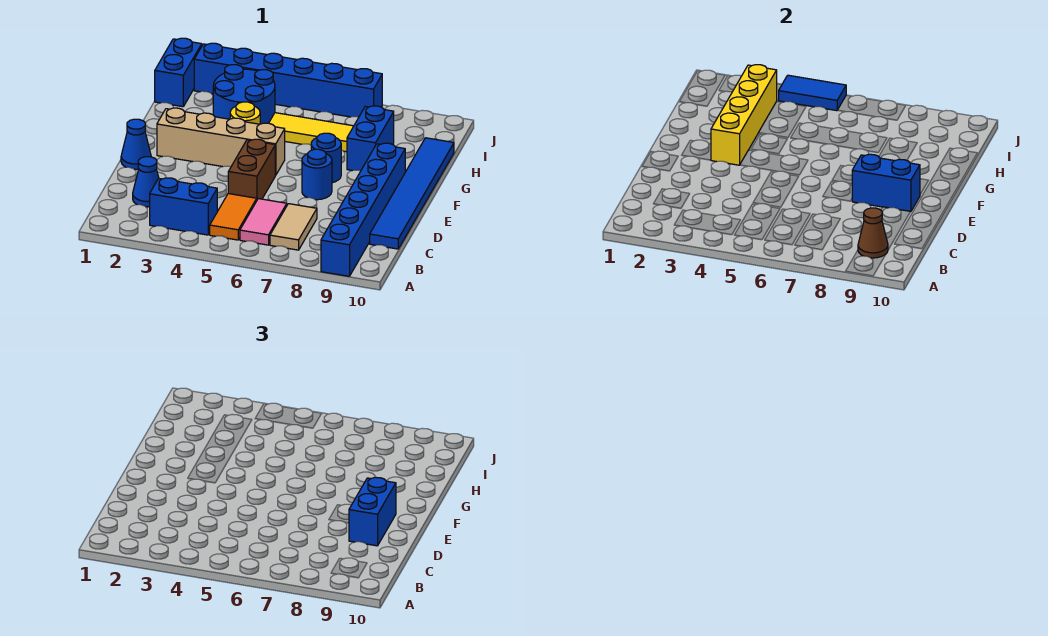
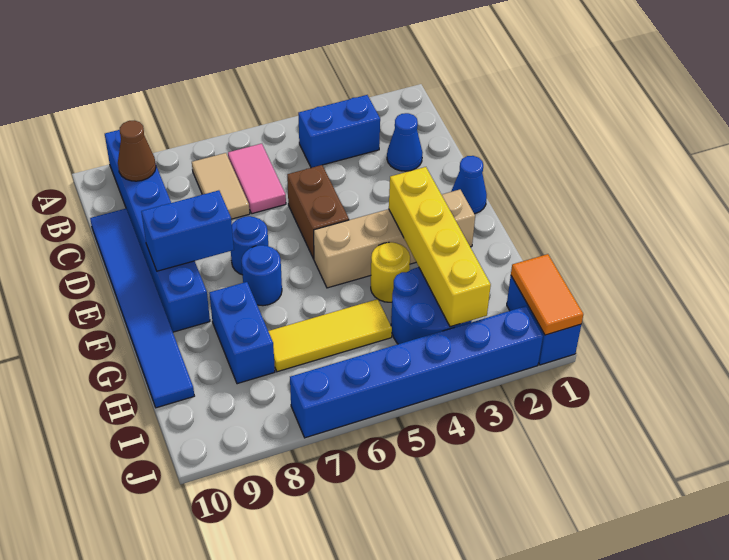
orange tile B5:C5 level 1 -> orange tile I1:J1 level 2
blue brick D9:E9 level 3 -> none
blue tile J4:J5 level 2 -> none

